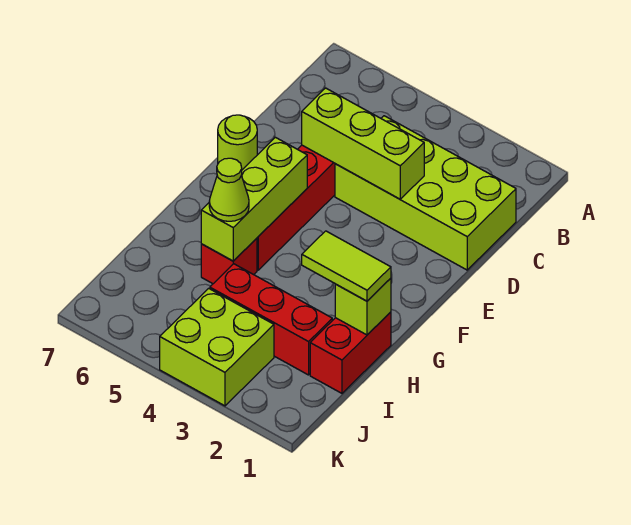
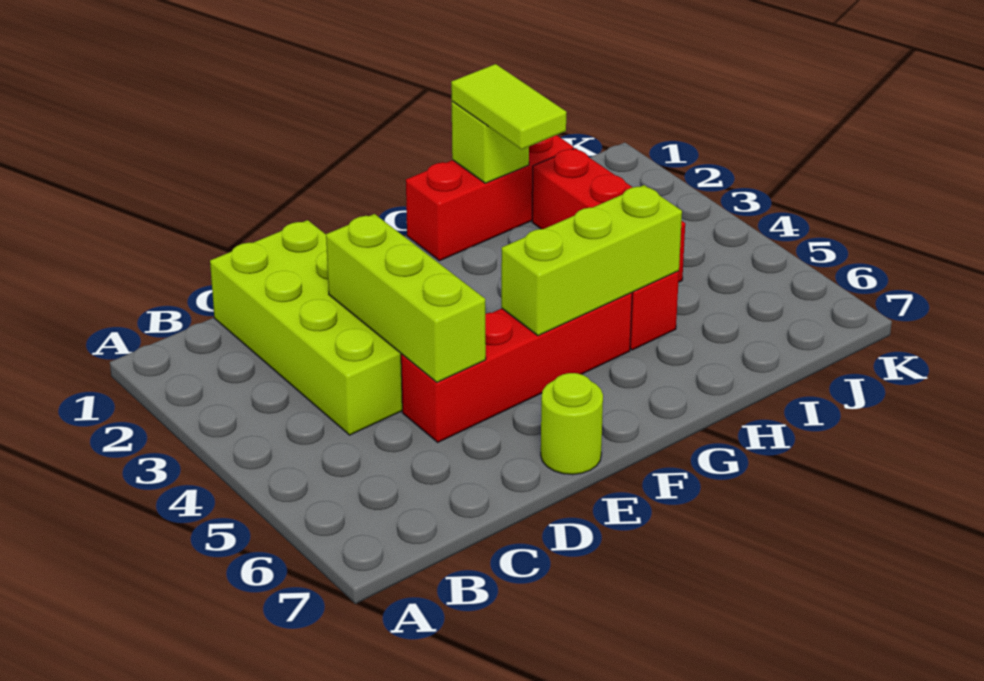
red brick H1:I1 level 1 -> red brick G1:I1 level 1
lime cone H5 level 3 -> none
lime brick J3:K4 level 1 -> none

